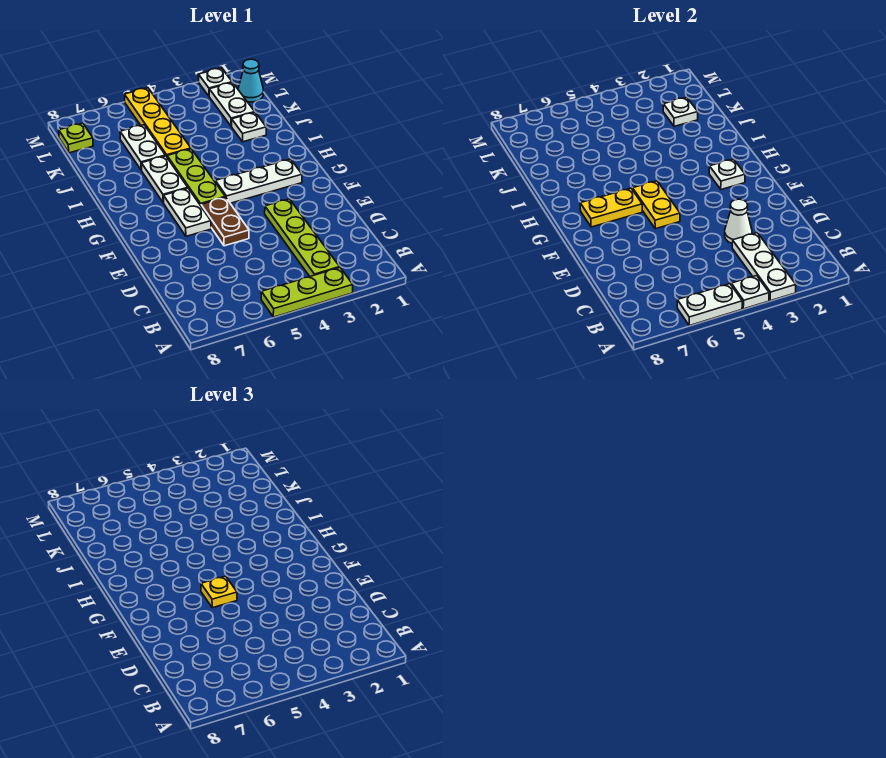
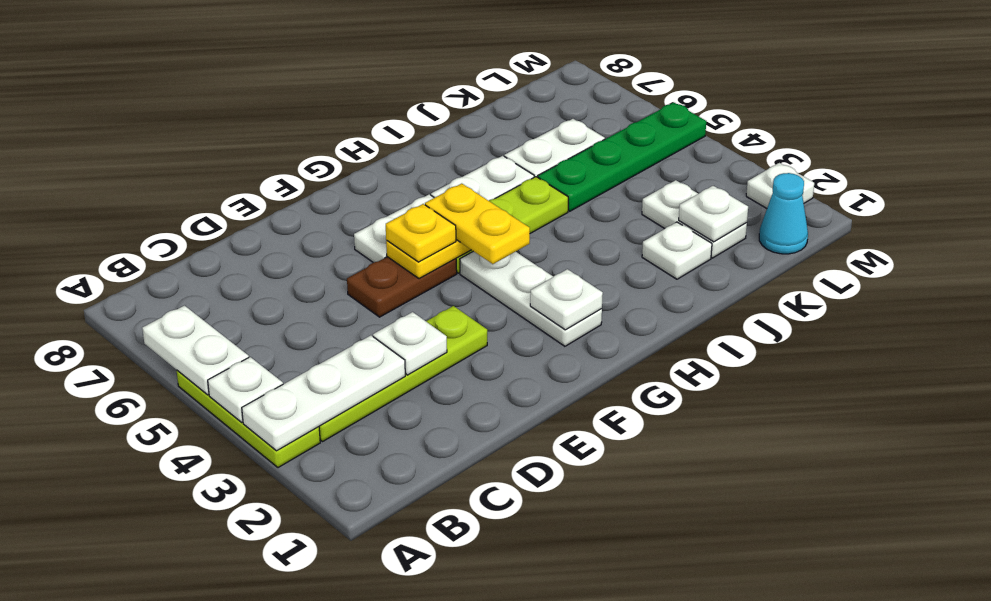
white cone D3 level 2 -> white plate D3 level 2
yellow plate G6:G7 level 2 -> yellow plate G4:G5 level 3
yellow plate J5:M5 level 1 -> green plate J5:M5 level 1
white plate K2:L2 level 1 -> white plate K2:K3 level 1
lime plate L8 level 1 -> none

